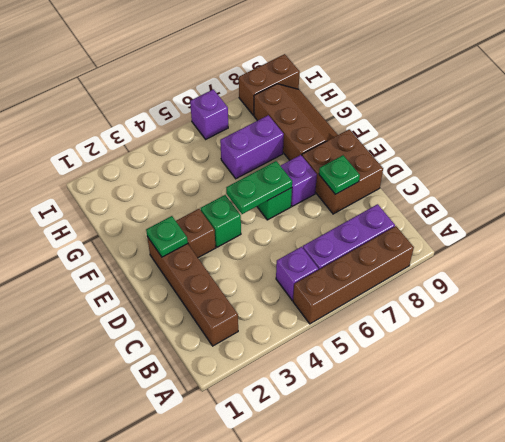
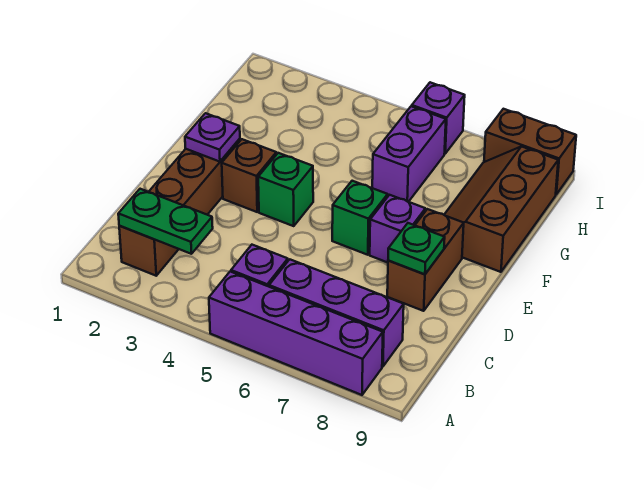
brown brick A5:A8 level 1 -> purple brick A5:A8 level 1
brown brick D8:E9 level 1 -> brown brick D8:E8 level 1
green plate E2 level 2 -> purple plate E2 level 2
green plate E5:E6 level 2 -> green plate B2:B3 level 2
brown slope F8:H9 level 1 top 8 -> brown slope F8:H9 level 1 top 9
purple brick G6:G7 level 1 -> purple brick G6:H6 level 1

